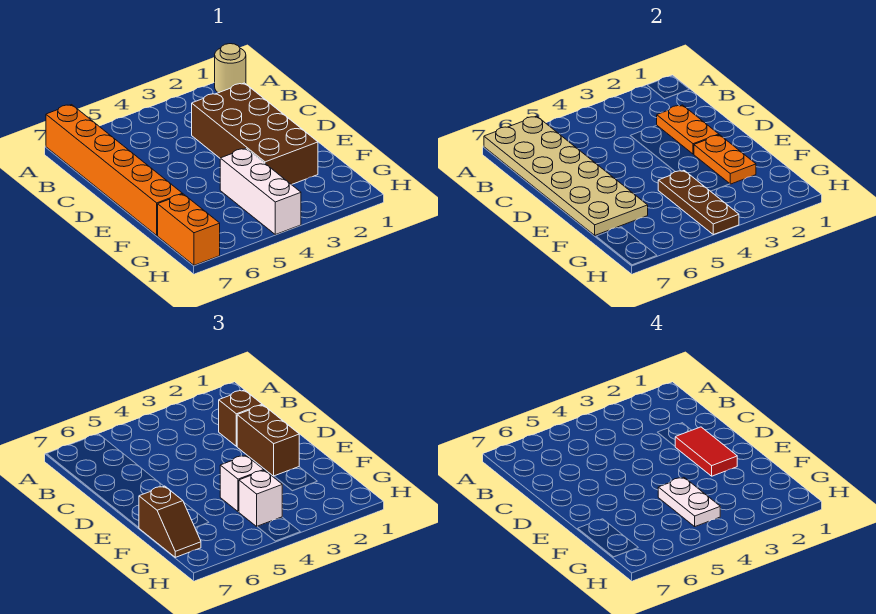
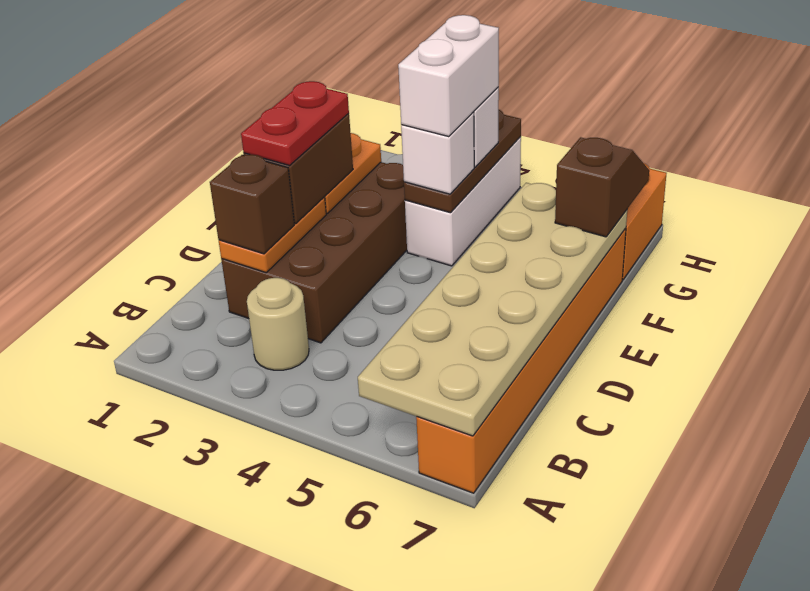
tan round brick A1 level 1 -> tan round brick B3 level 1
red tile D2:E2 level 4 -> red plate D2:E2 level 4
white plate F4:G4 level 4 -> white brick F4:G4 level 4

